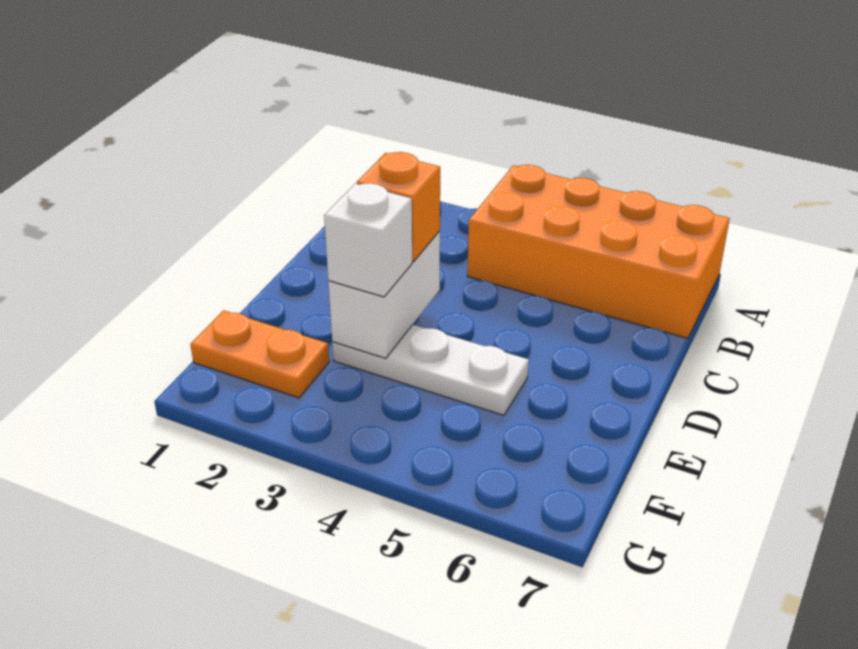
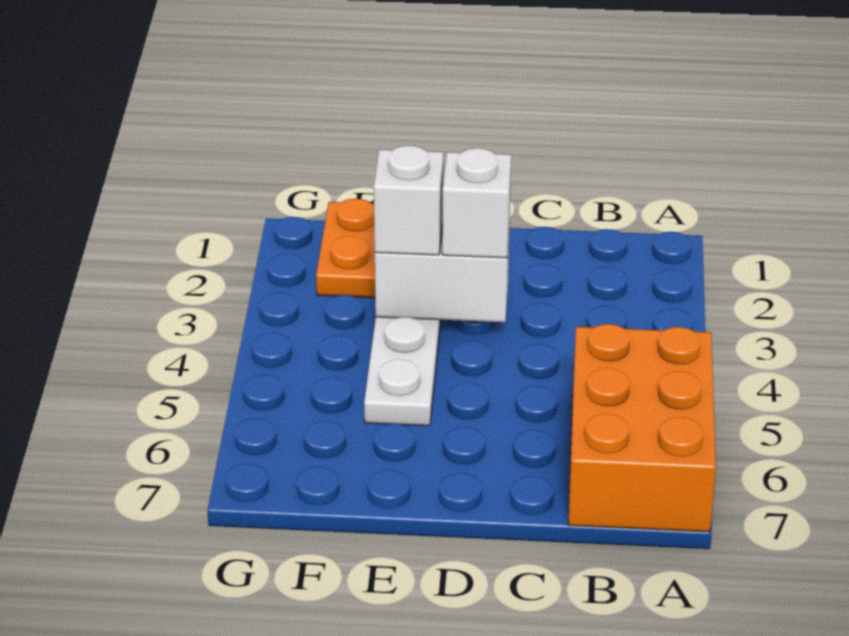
orange brick A4:B7 level 1 -> orange brick A5:B7 level 1
orange brick D3 level 3 -> white brick D3 level 3

